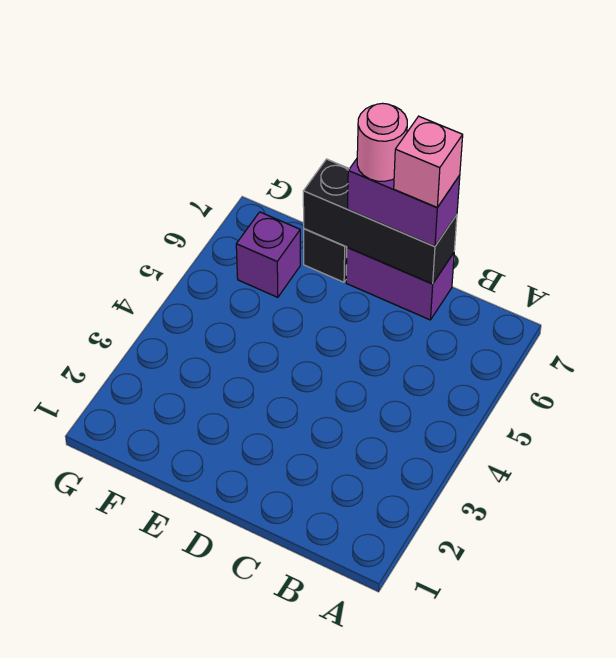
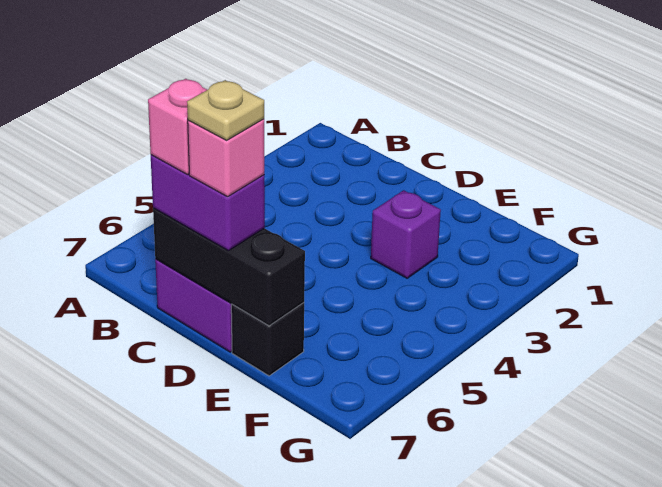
pink round brick D7 level 4 -> pink brick D7 level 4
none -> tan plate D7 level 5
purple brick F6 level 1 -> purple brick E3 level 1

